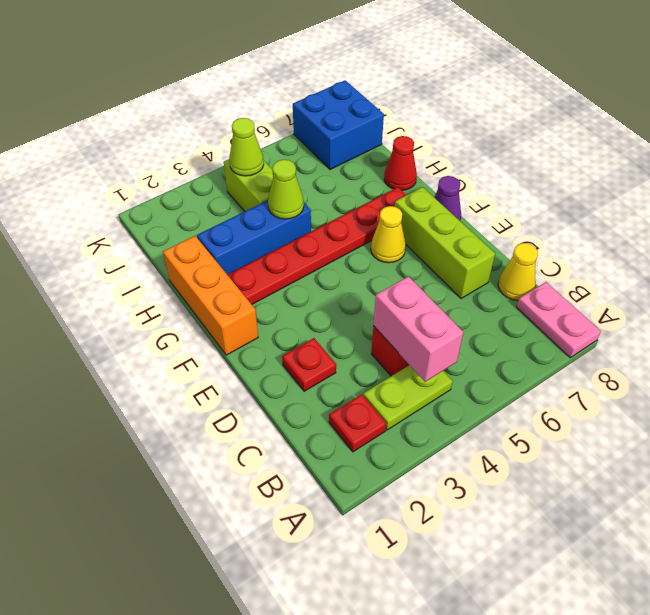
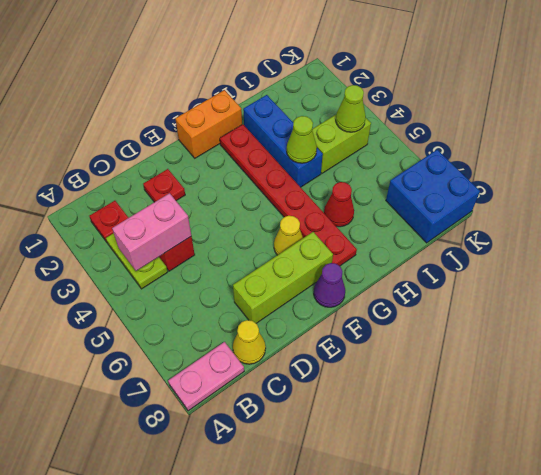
orange brick F1:H1 level 1 -> orange brick F1:G1 level 1
red cone H8 level 1 -> red cone H6 level 1

